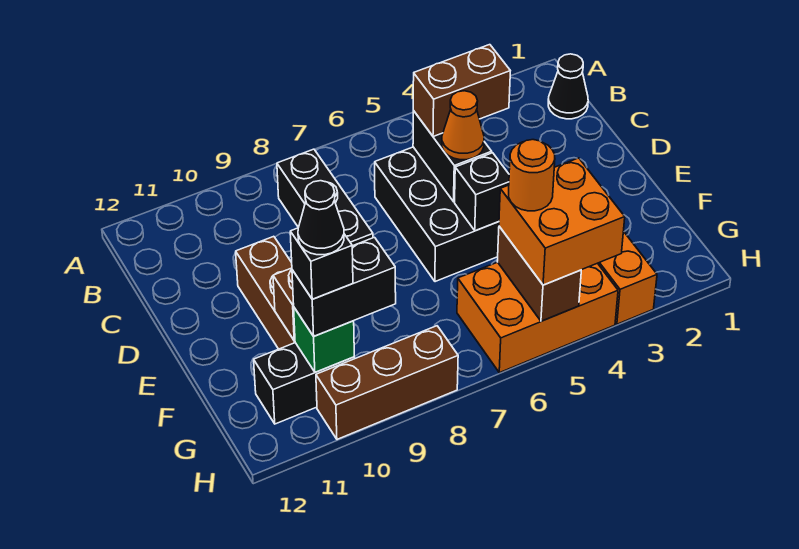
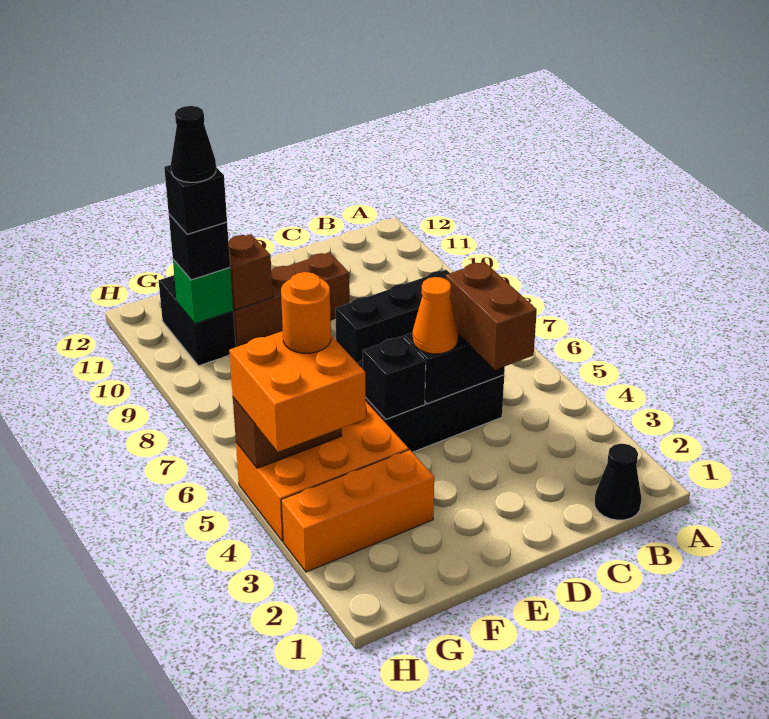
orange brick G4:H6 level 1 -> orange brick F4:H5 level 1
black brick G9:G10 level 3 -> black brick G10 level 3
brown brick H8:H10 level 1 -> none

